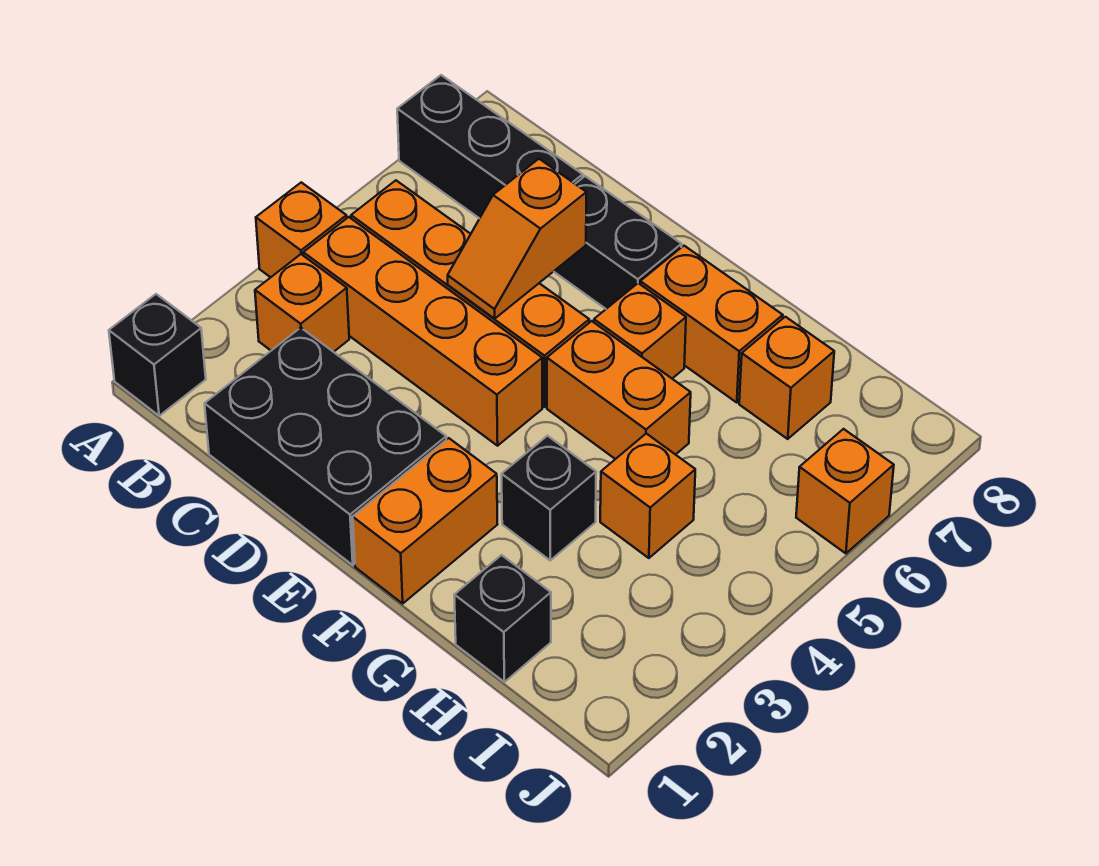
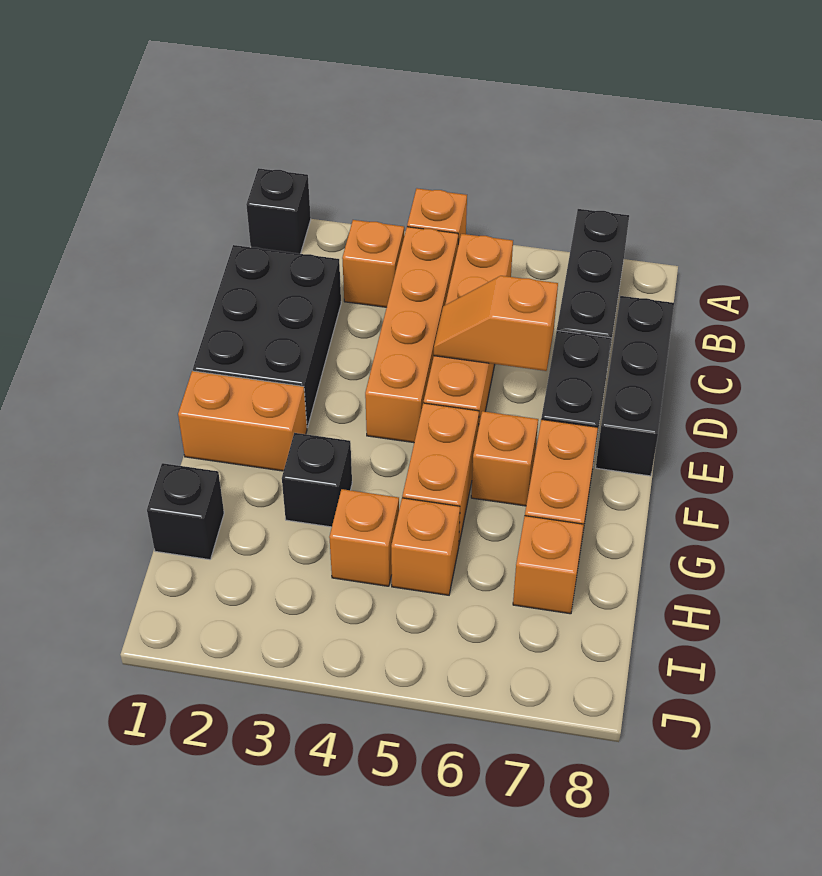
none -> black brick C8:E8 level 1
orange brick J6 level 1 -> orange brick H5 level 1

